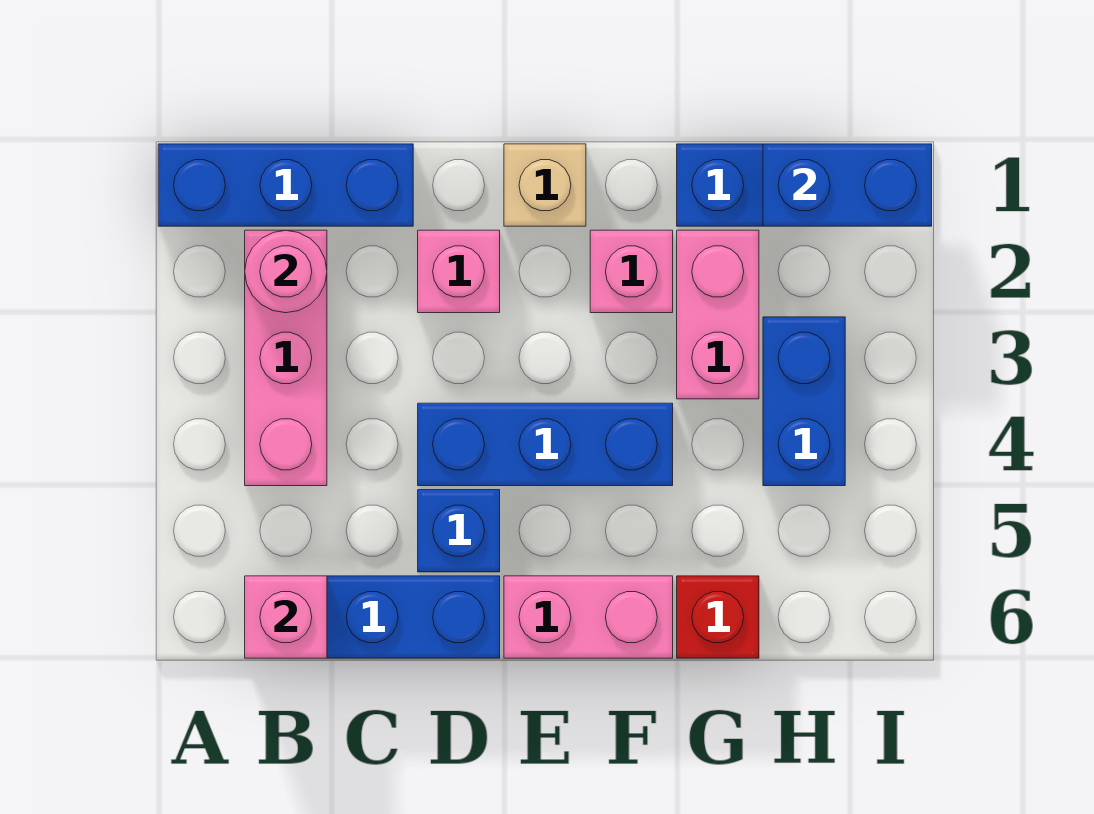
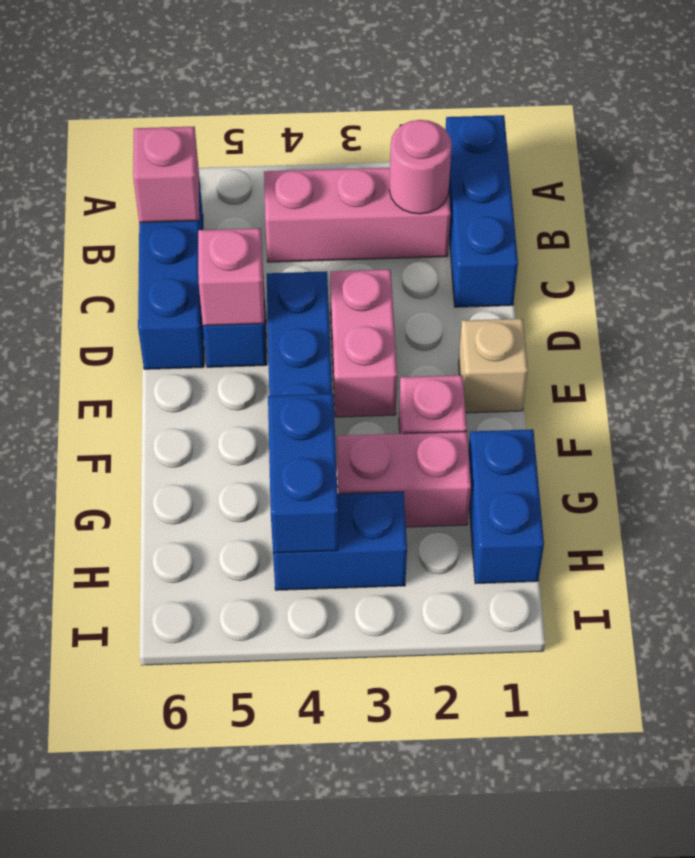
pink brick D2 level 1 -> pink brick D5 level 2
pink brick E6:F6 level 1 -> pink brick D3:E3 level 1
red brick G6 level 1 -> none
blue brick H1:I1 level 2 -> blue brick G4:H4 level 2

